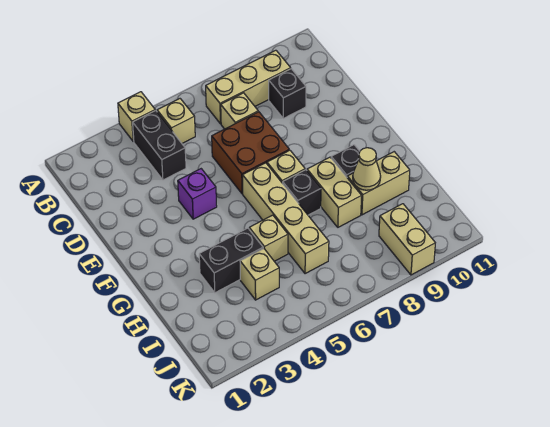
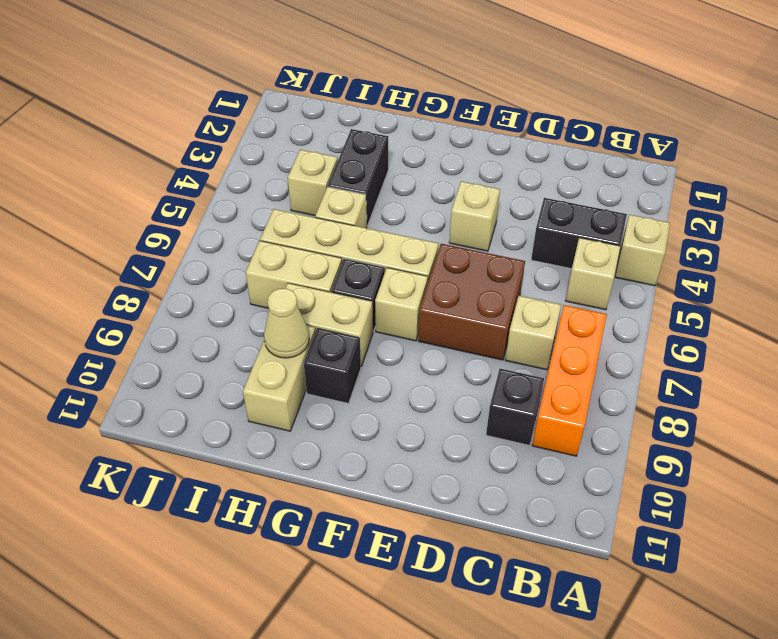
tan brick B7:B9 level 1 -> orange brick B7:B9 level 1
purple brick E4 level 1 -> tan brick E4 level 1
tan brick J9:K9 level 1 -> tan brick H7:I7 level 1

